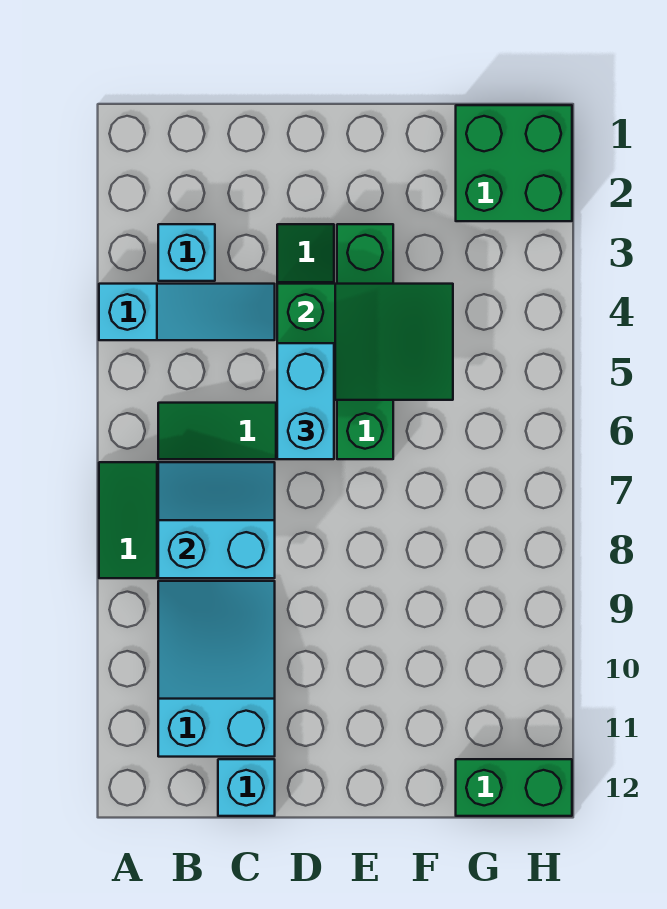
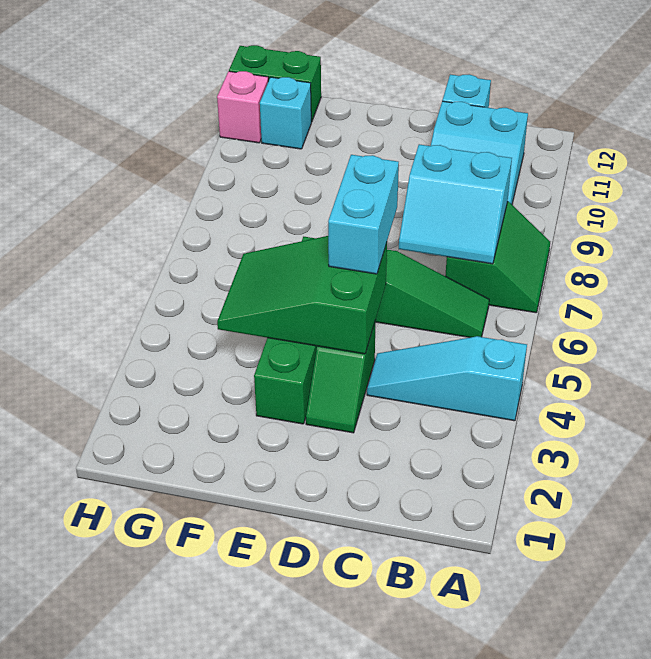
cyan brick B3 level 1 -> cyan brick G11 level 1
green brick G1:H2 level 1 -> none
none -> pink brick H11 level 1

